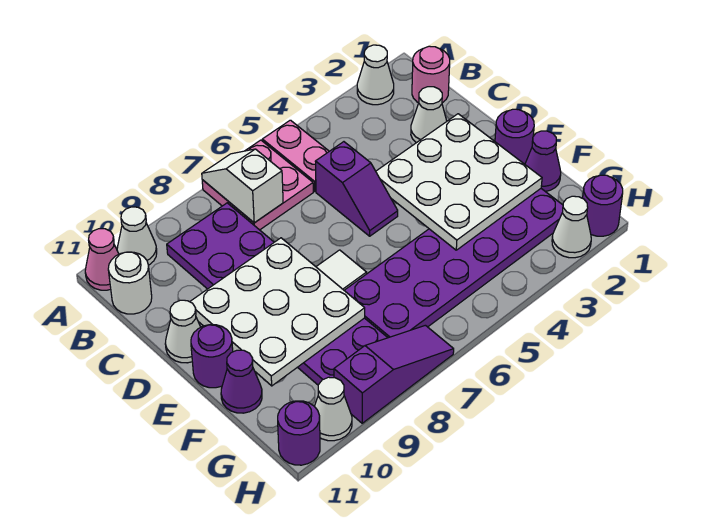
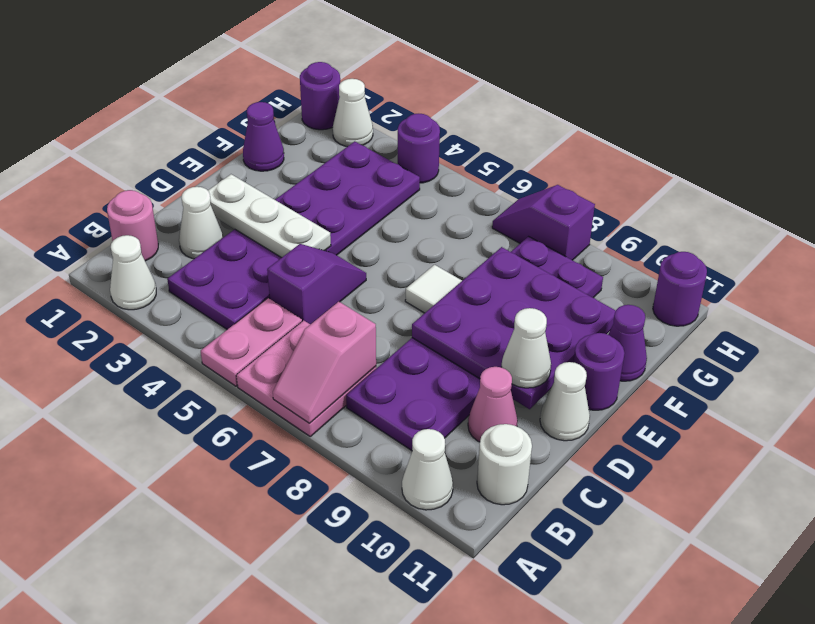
white slope A7:B7 level 2 top B -> pink slope A7:B7 level 2 top B
pink cone A11 level 1 -> pink cone C10 level 1
white plate D2:F4 level 2 -> white plate D2:D4 level 2
white plate D8:F10 level 2 -> purple plate D8:F10 level 2
purple round brick E1 level 1 -> purple round brick H4 level 1
purple plate F2:G7 level 1 -> purple plate B3:G4 level 1
purple slope H7:H9 level 1 top 9 -> purple slope H7:H8 level 1 top 8
white cone H10 level 1 -> white cone D10 level 3

